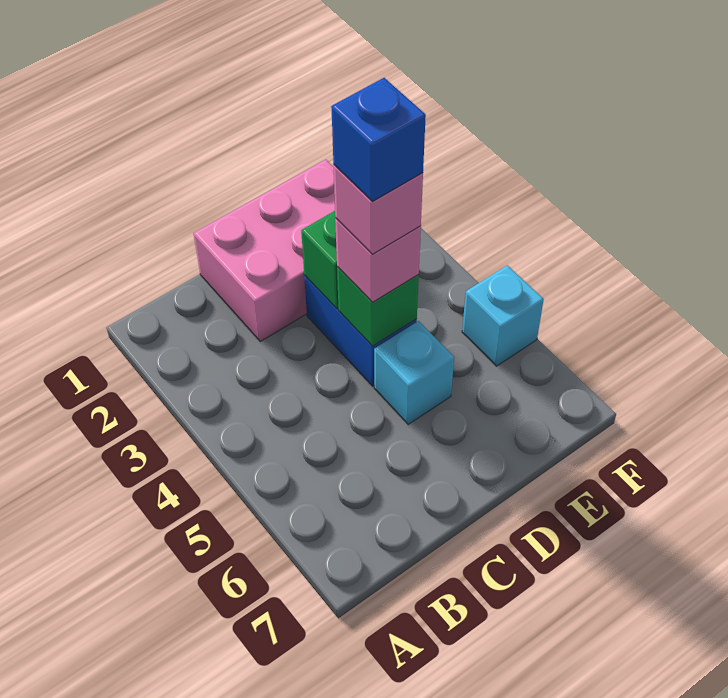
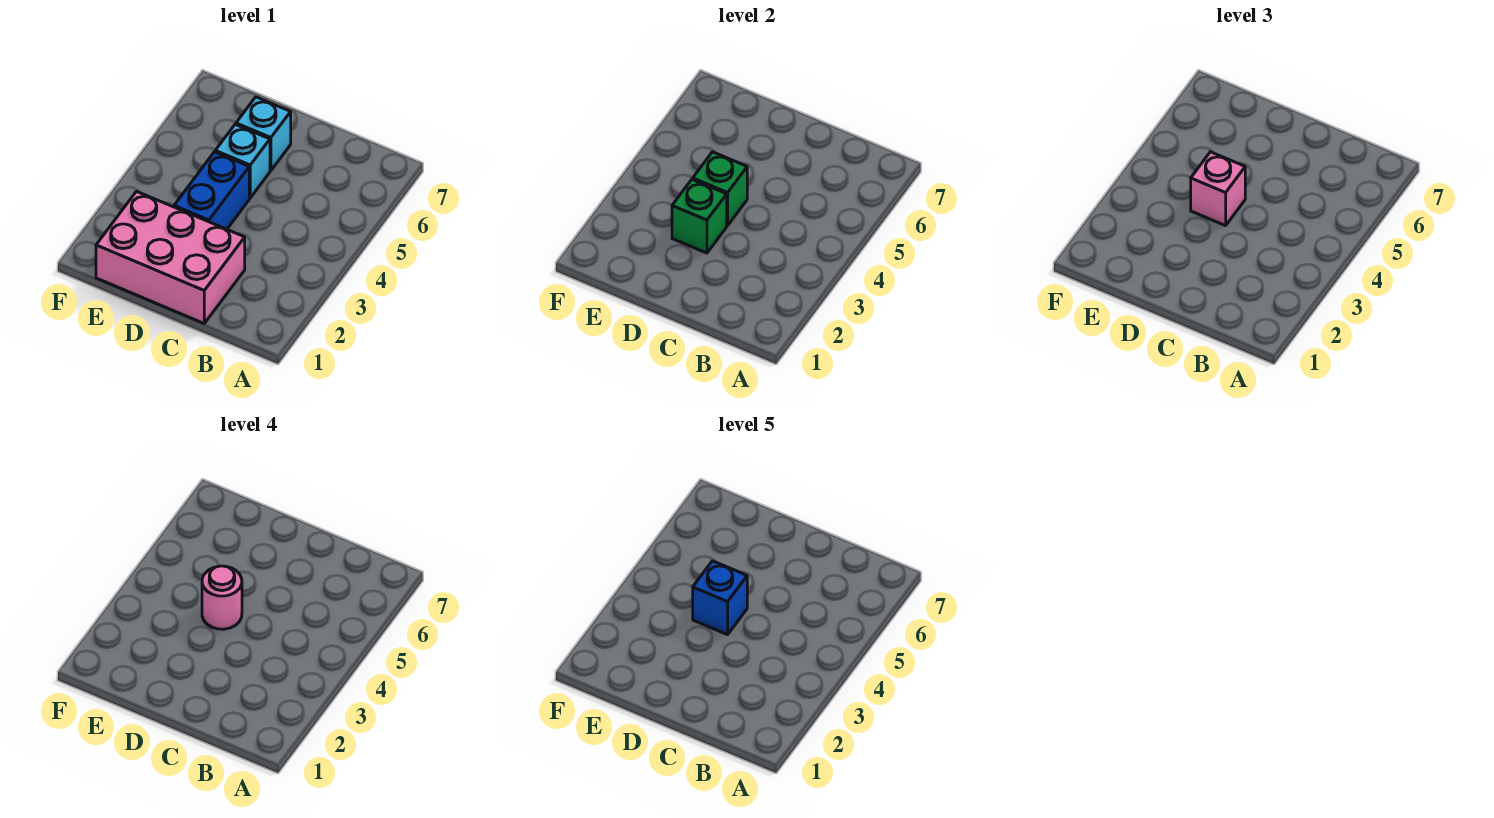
pink brick D4 level 4 -> pink round brick D4 level 4
cyan brick F5 level 1 -> cyan brick D6 level 1

